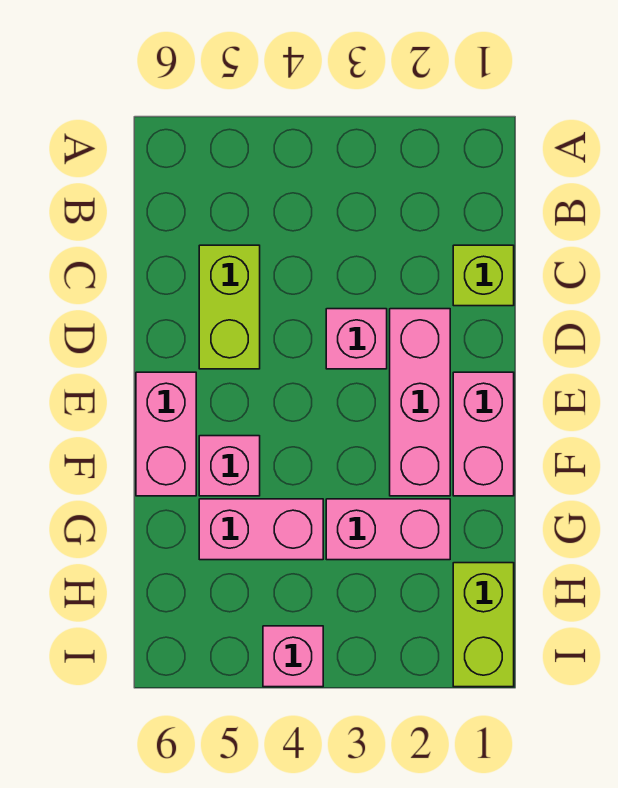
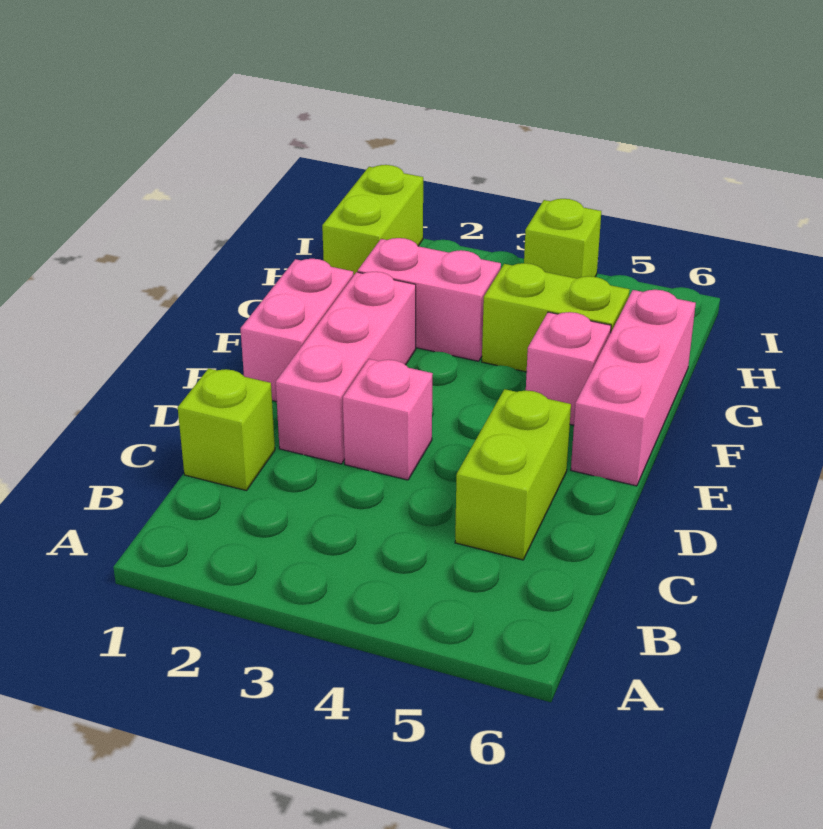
pink brick E6:F6 level 1 -> pink brick E6:G6 level 1
pink brick G4:G5 level 1 -> lime brick G4:G5 level 1
pink brick I4 level 1 -> lime brick I4 level 1

